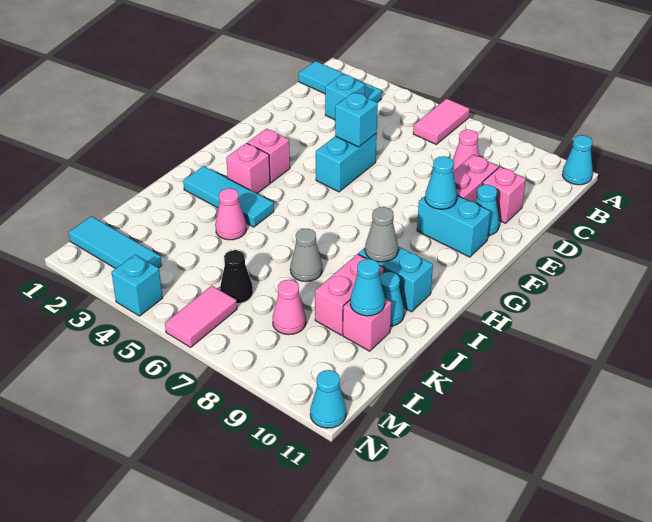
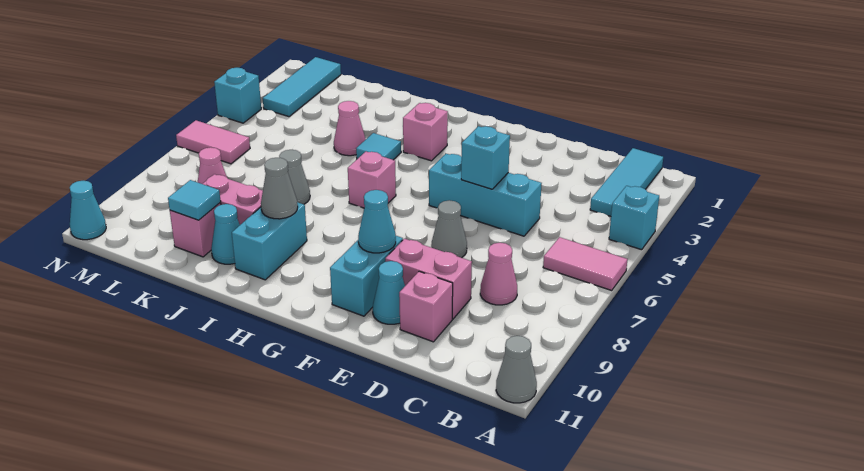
cyan cone A11 level 1 -> grey cone A11 level 1
cyan brick C3 level 1 -> cyan brick A4 level 1
cyan brick E5:F5 level 1 -> cyan brick D5:F5 level 1
none -> grey cone E7 level 1
pink brick G3 level 1 -> pink brick H6 level 1
cyan tile I2:I4 level 1 -> cyan tile I4 level 1
cyan cone K10 level 2 -> cyan tile K10 level 2
black cone L6 level 1 -> none

